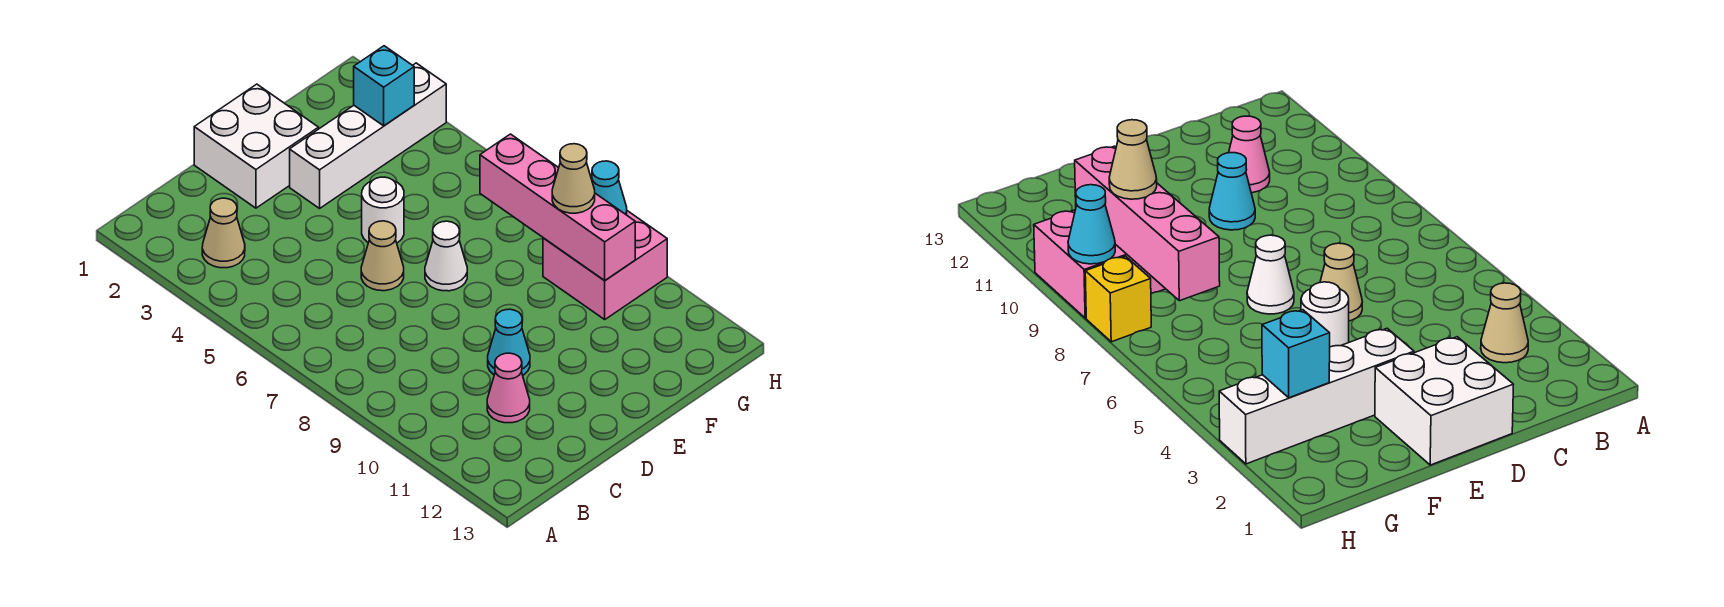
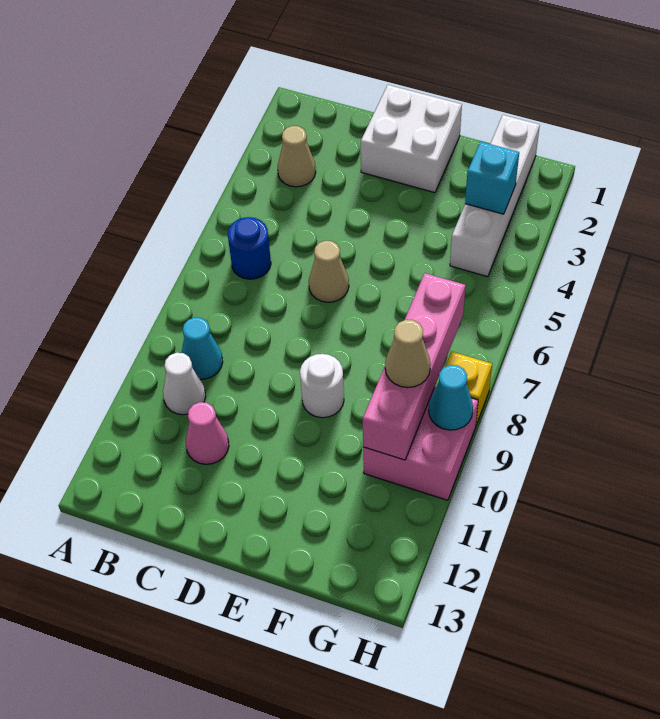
none -> blue round brick B6 level 1
cyan cone D10 level 1 -> cyan cone B9 level 1
white brick E3:H3 level 1 -> white brick G1:G4 level 1
white round brick E5 level 1 -> white round brick E9 level 1
white cone E7 level 1 -> white cone B10 level 1

